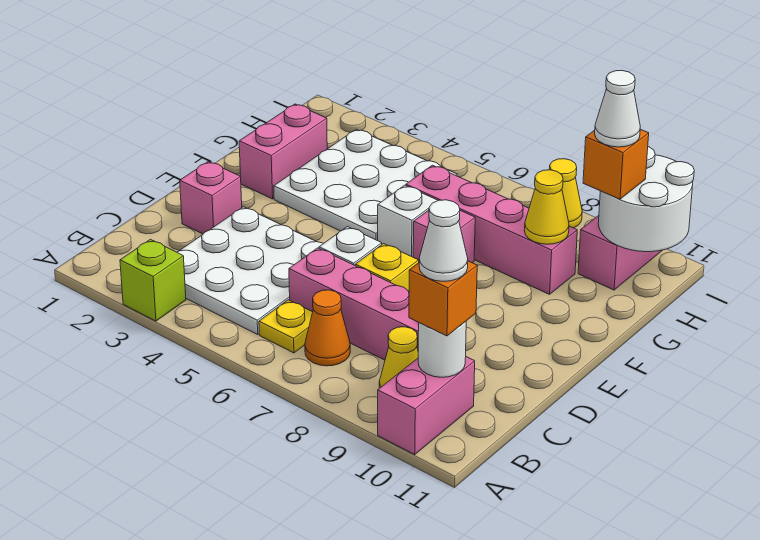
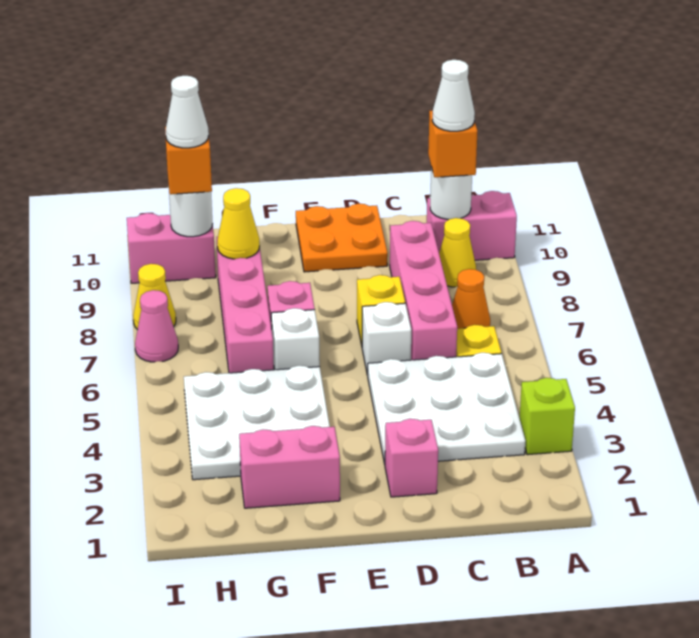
none -> orange plate D10:E11 level 1
white round brick H10:I11 level 2 -> white round brick H10 level 2
none -> pink cone I7 level 1

